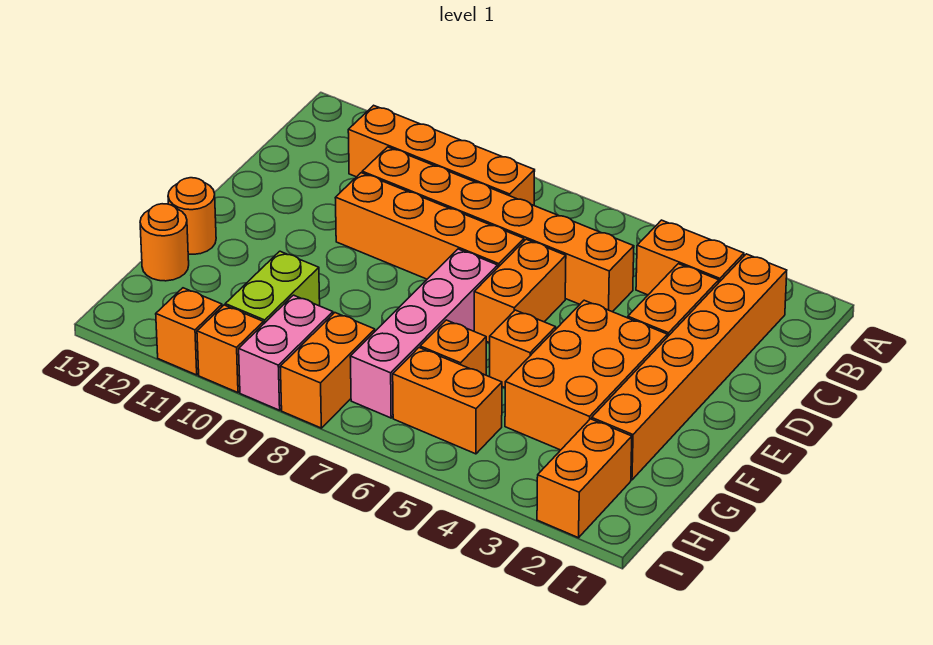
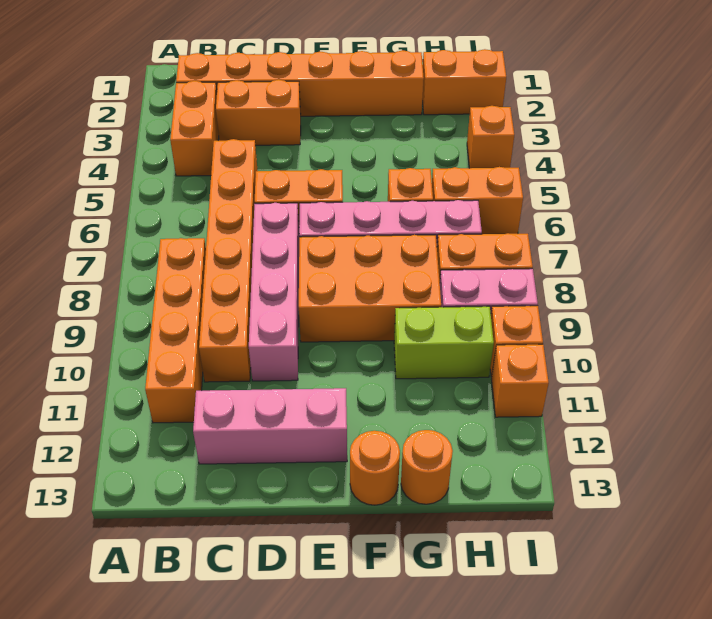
none -> pink brick C12:E12 level 1
orange brick D7:D10 level 1 -> pink brick D7:D10 level 1
orange brick E3:G4 level 1 -> orange brick E8:G9 level 1
orange brick F5 level 1 -> orange brick I4 level 1
orange brick H5:H6 level 1 -> orange brick H6:I6 level 1

